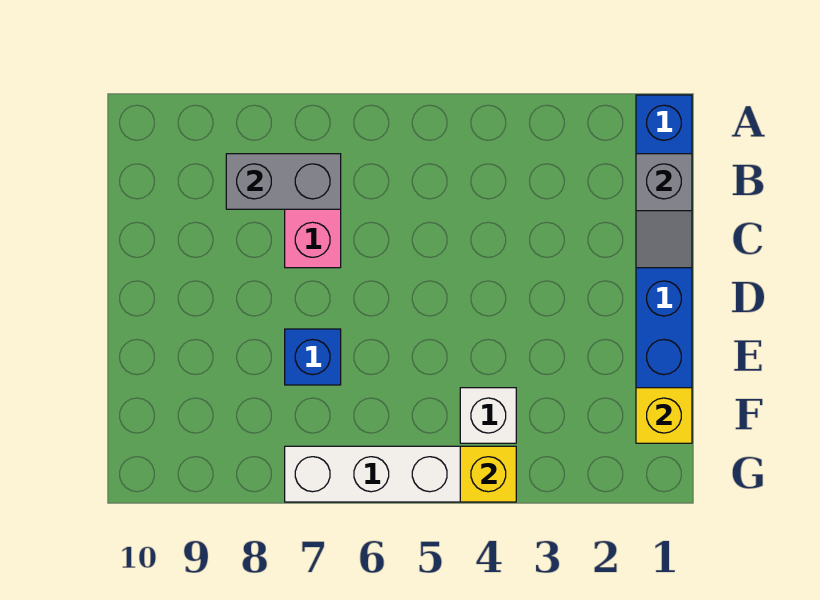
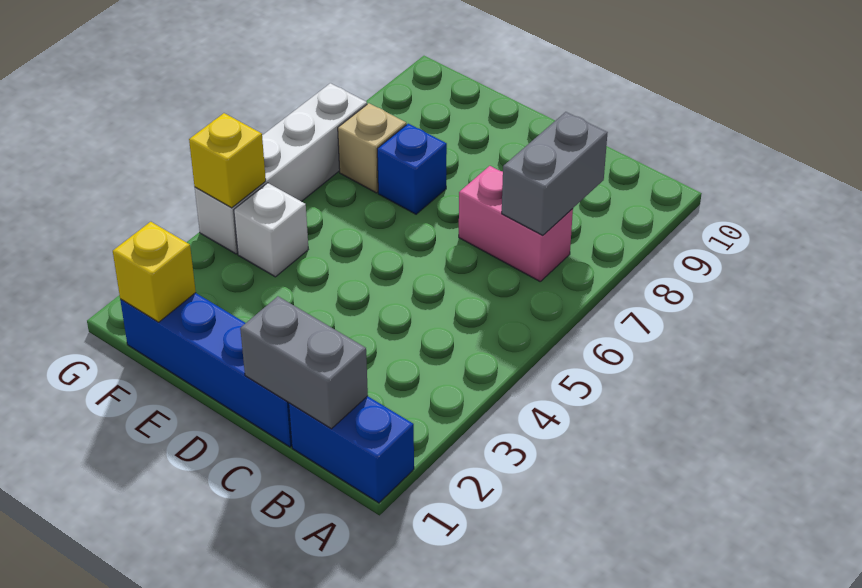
grey slope B1:C1 level 2 top B -> grey brick B1:C1 level 2
none -> tan brick F7 level 1

